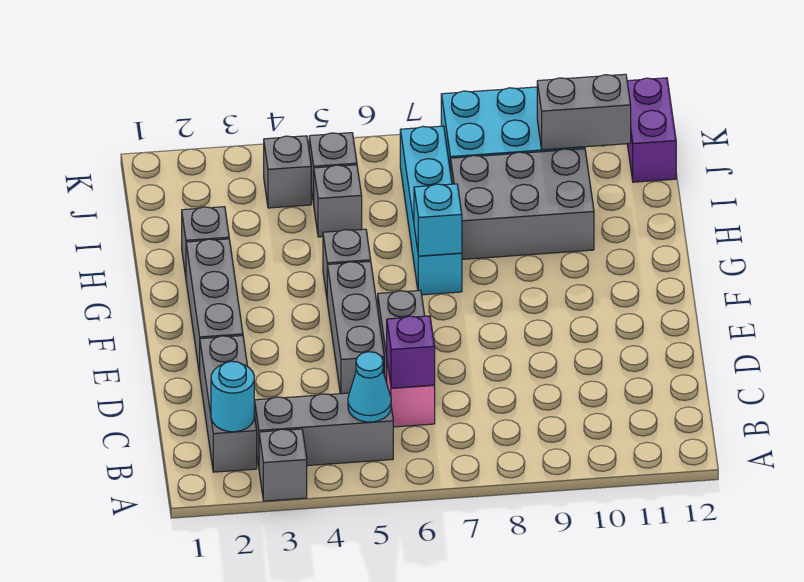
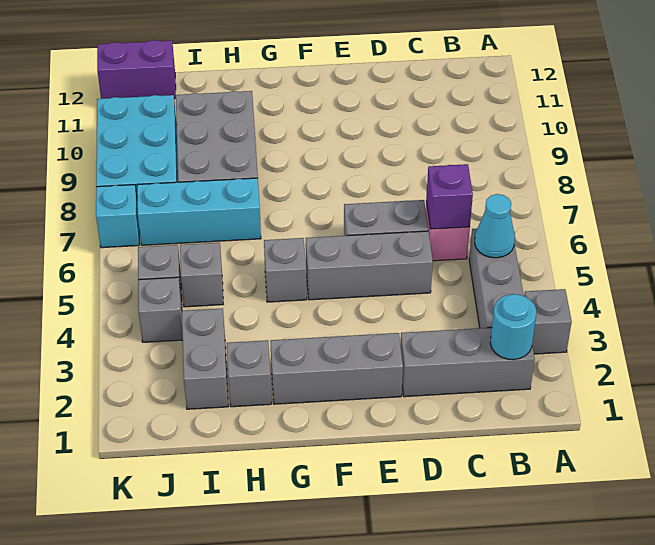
cyan brick G7:J7 level 1 -> cyan brick H7:J7 level 1
cyan brick G7 level 2 -> cyan brick K7 level 1
grey brick J10:J11 level 2 -> grey brick I2:I3 level 1

